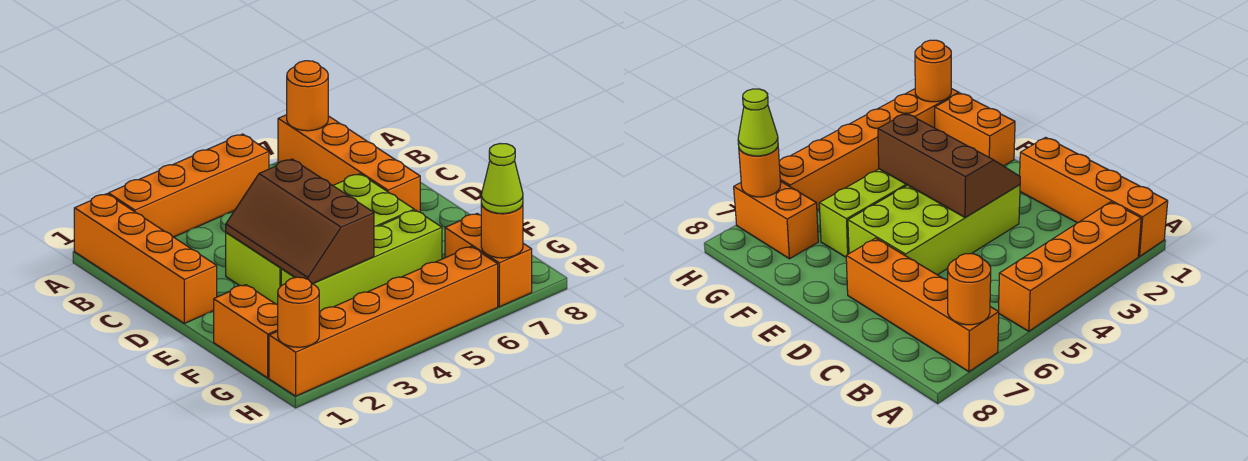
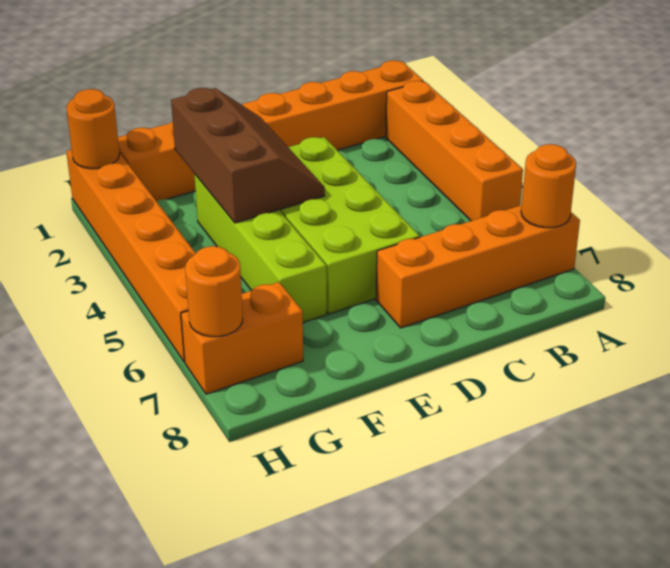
brown slope D3:F4 level 2 top 4 -> brown slope E2:F4 level 2 top F
lime cone H7 level 3 -> none

